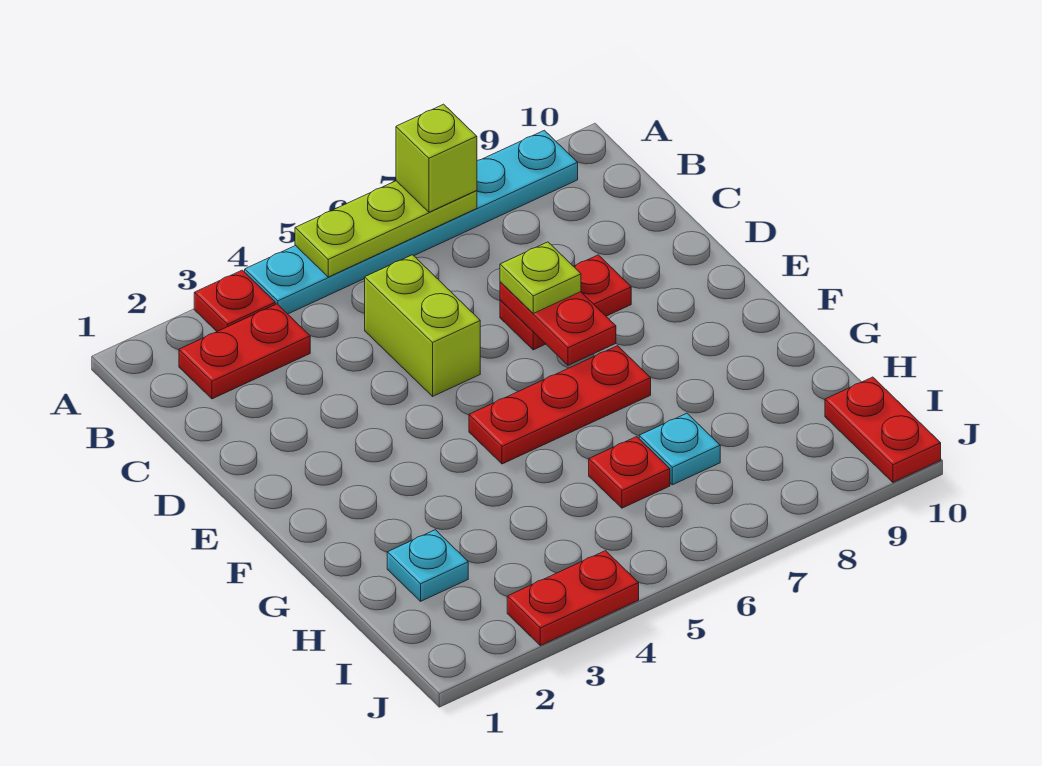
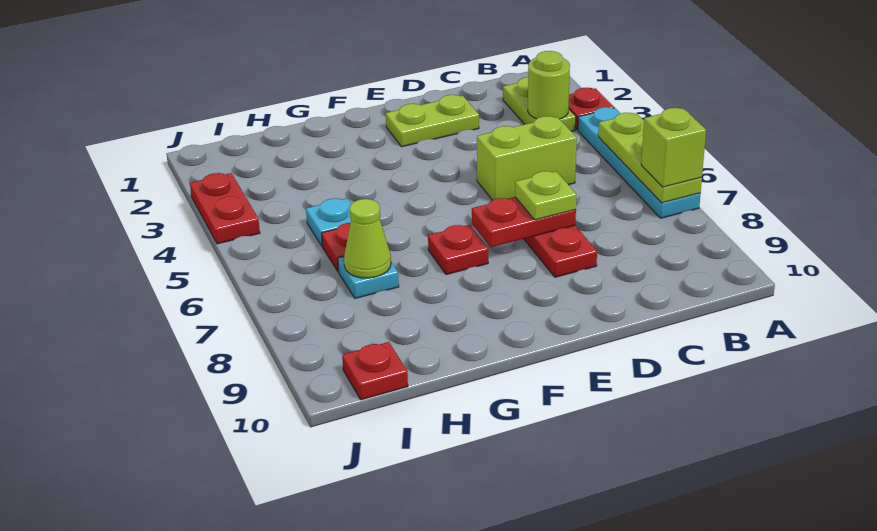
cyan plate A4:A9 level 1 -> cyan plate A4:A7 level 1
red plate B2:B3 level 1 -> lime plate B2:B3 level 1
none -> lime round brick B3 level 2
none -> lime plate D2:E2 level 1
red plate F5:F7 level 1 -> red plate F7 level 1
cyan plate H2 level 1 -> cyan plate H5 level 1
none -> lime cone H7 level 2
red plate I10:J10 level 1 -> red plate I10 level 1

